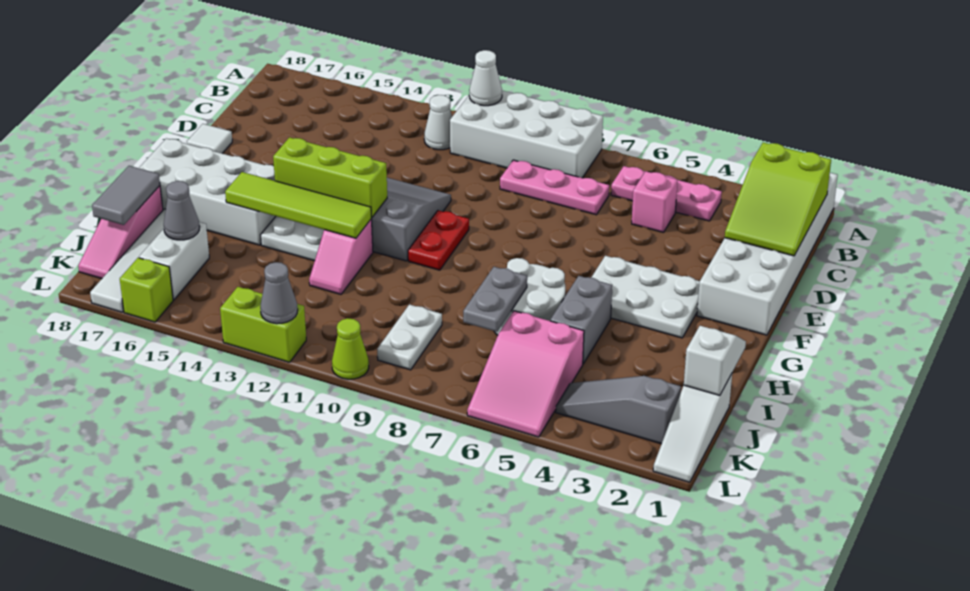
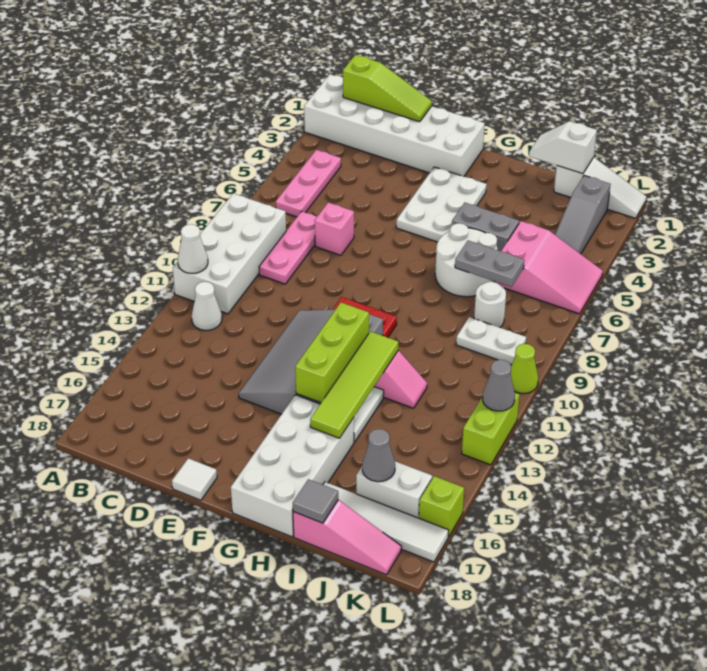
lime slope B1:D2 level 2 top B -> lime slope B1:D1 level 2 top B
pink brick C5 level 1 -> pink brick D7 level 1
grey tile I18:J18 level 2 -> grey tile I18 level 2
none -> white round brick J8 level 1

